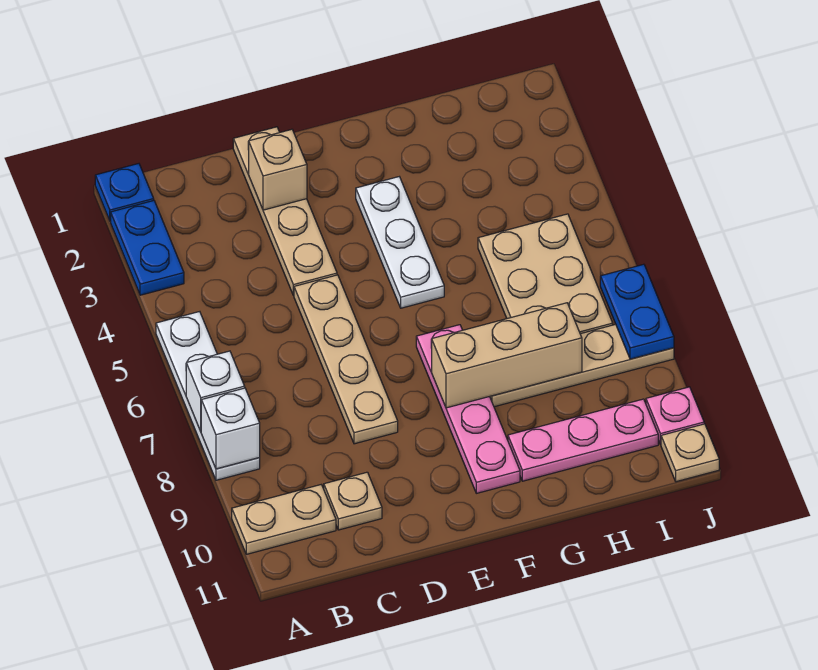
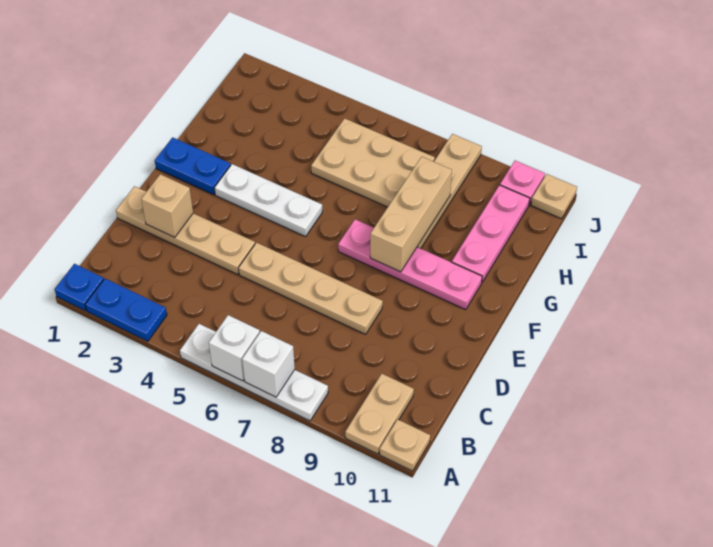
white brick A8 level 2 -> white brick A6 level 2
tan plate C10 level 1 -> tan plate A11 level 1
blue plate J7:J8 level 2 -> blue plate F1:F2 level 1

